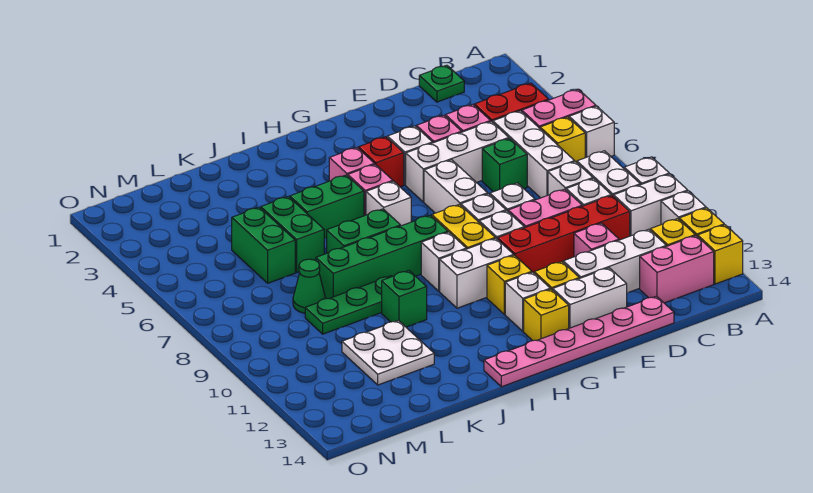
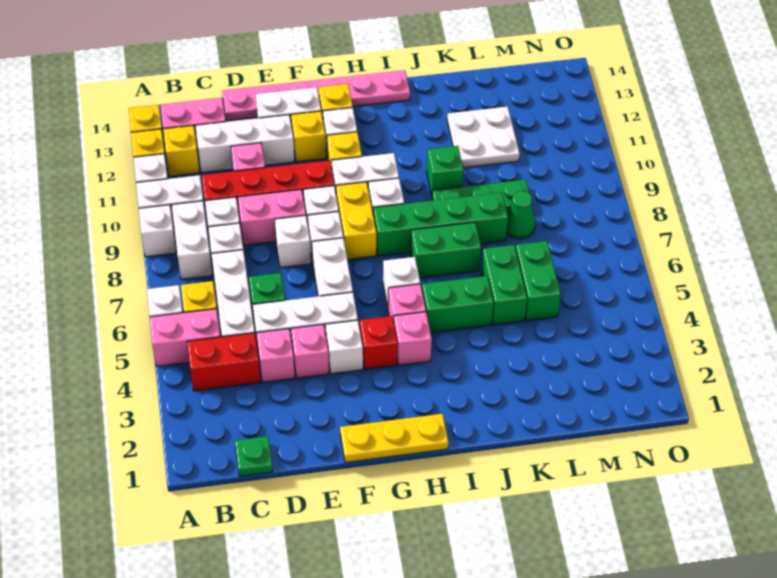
none -> yellow plate F1:H1 level 1

